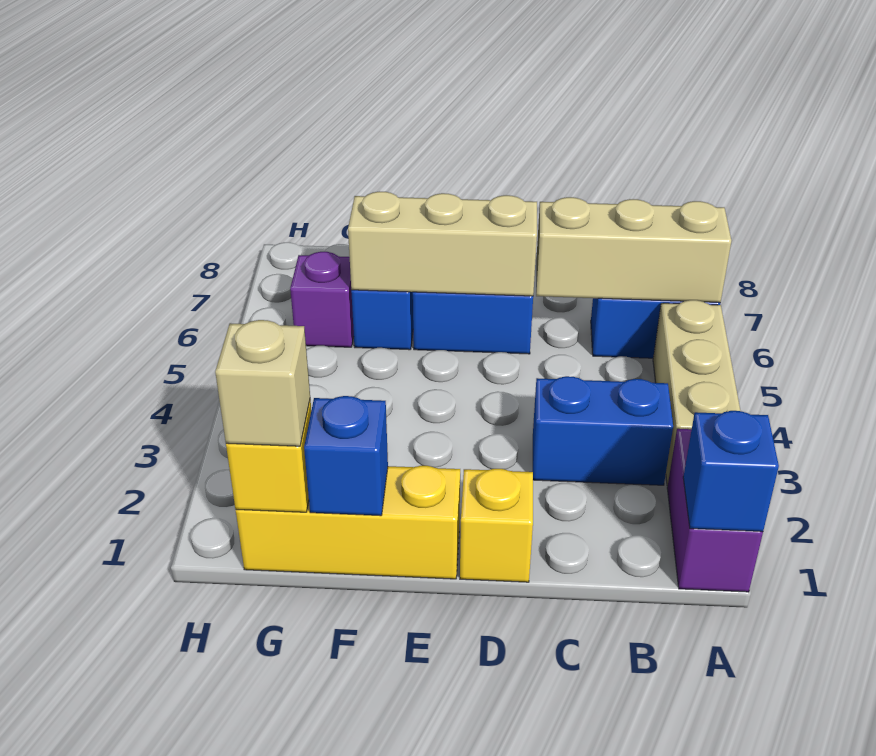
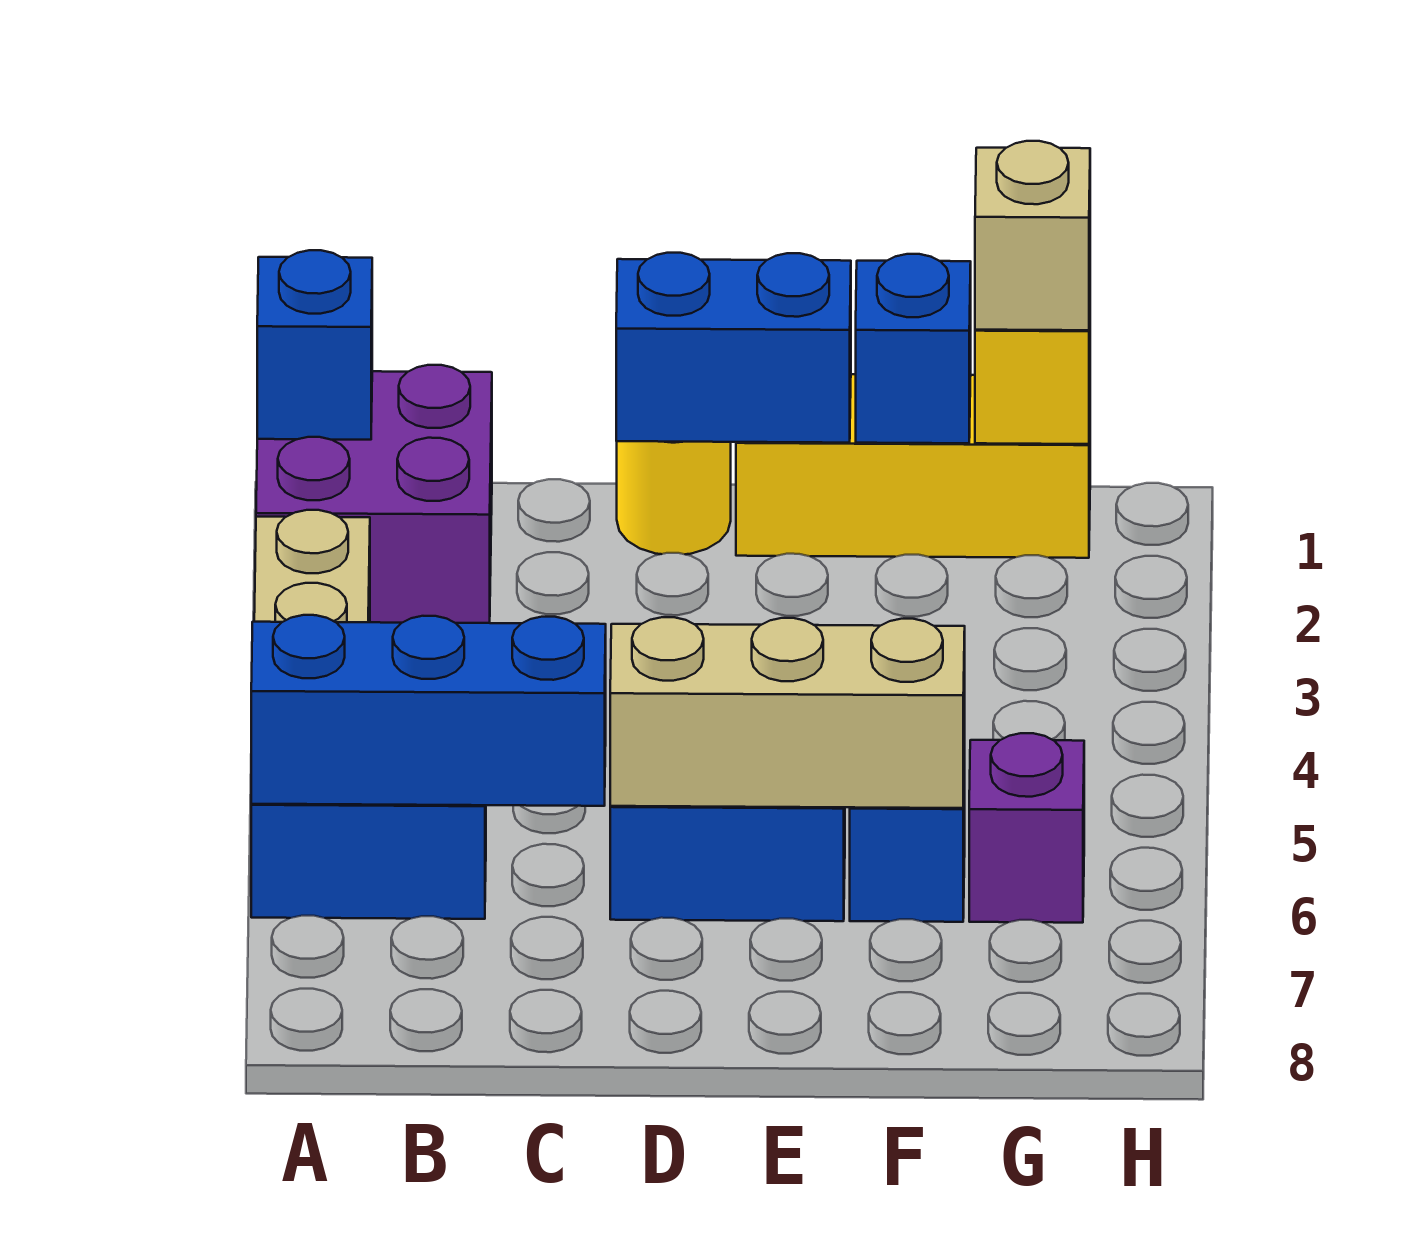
purple brick A1:A2 level 1 -> purple brick A1:B2 level 1
tan brick A6:C6 level 2 -> blue brick A6:C6 level 2
blue brick B3:C3 level 1 -> blue brick D1:E1 level 2
yellow brick D1 level 1 -> yellow round brick D1 level 1

